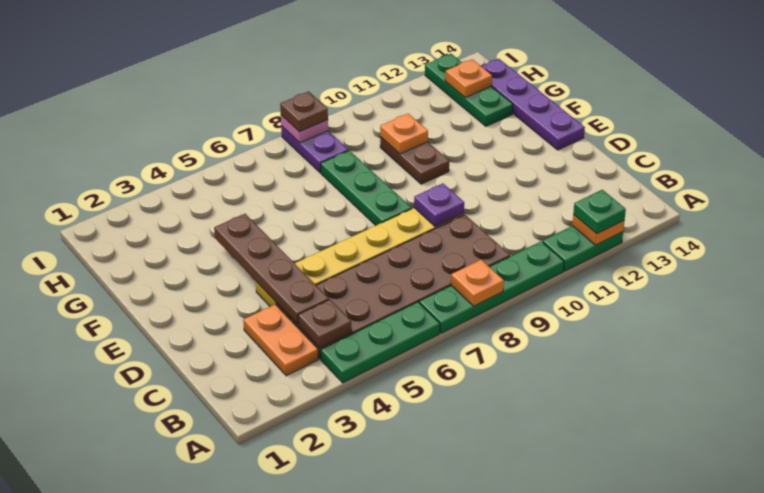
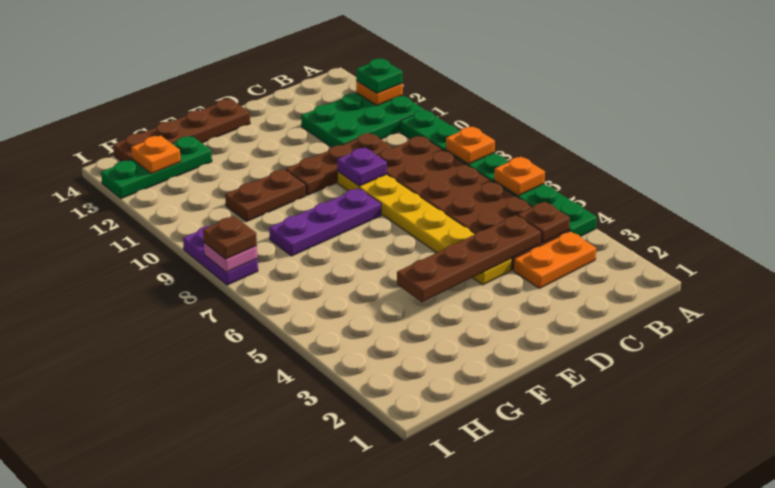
green plate A11:A12 level 1 -> green plate A11:C12 level 1
none -> brown plate C10:E10 level 1
green plate E8:G8 level 1 -> purple plate E8:G8 level 1
purple plate E14:H14 level 1 -> brown plate E14:H14 level 1
orange plate G10 level 2 -> orange plate A6 level 2
purple plate H8:I8 level 1 -> purple plate I8:I9 level 1

